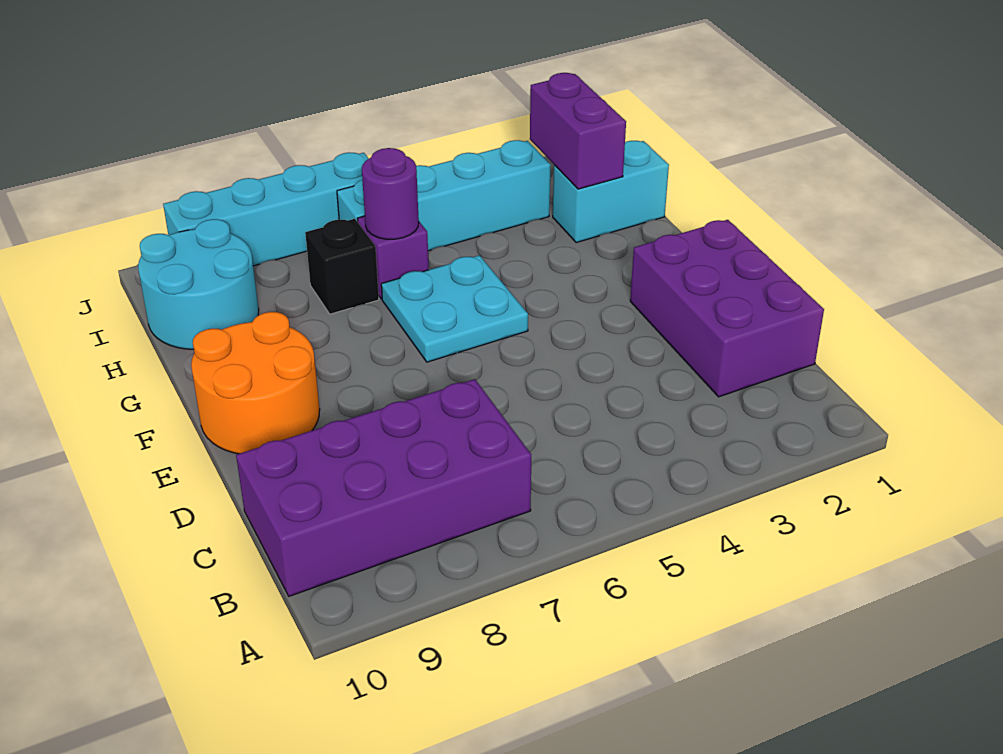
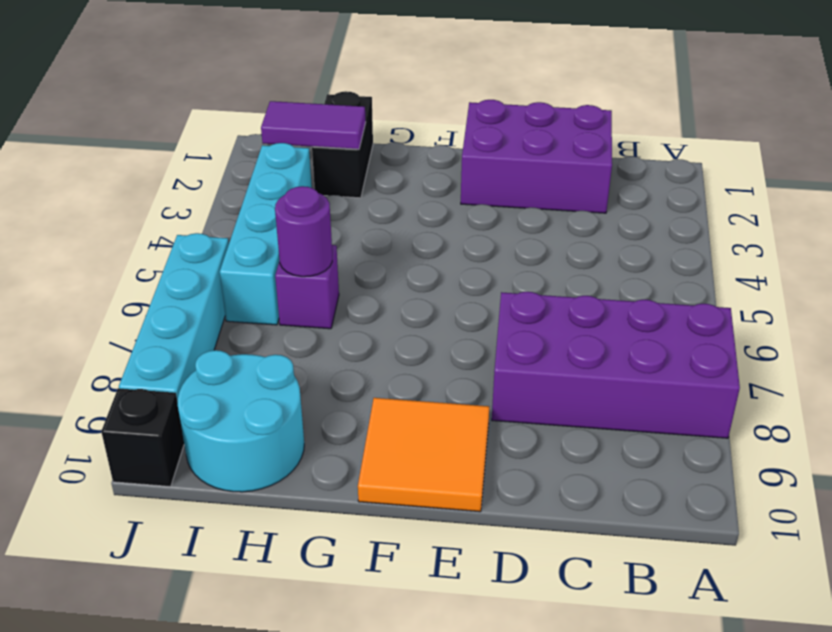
purple brick B7:C10 level 1 -> purple brick A7:D8 level 1
orange round brick E9:F10 level 1 -> orange tile E9:F10 level 1
cyan plate F5:G6 level 1 -> none
cyan brick H1:H2 level 1 -> black brick H1:H2 level 1
purple brick H2:I2 level 2 -> purple tile H2:I2 level 2
black brick H7 level 1 -> black brick J10 level 1

